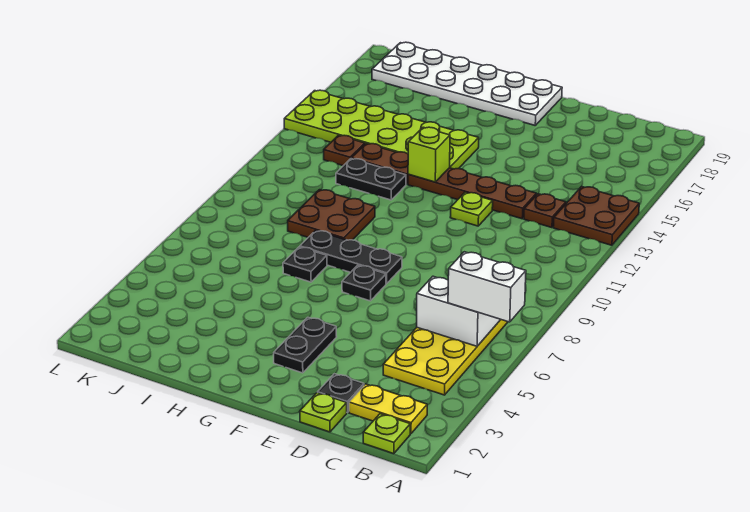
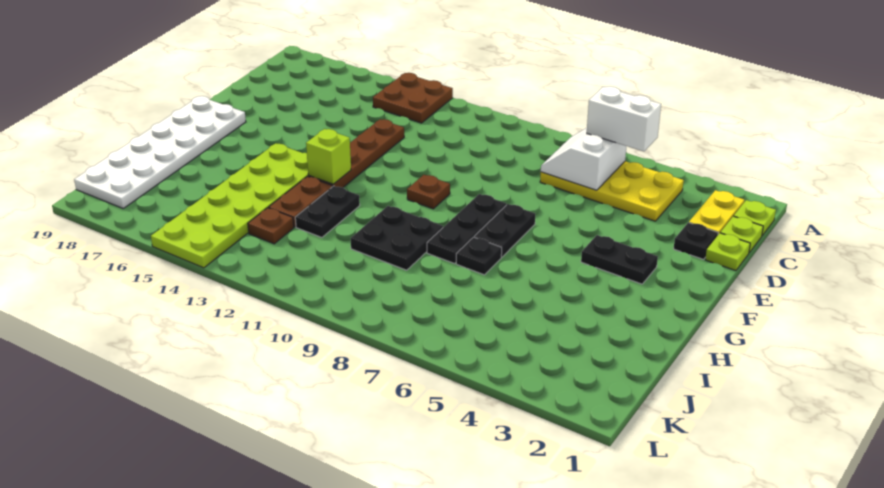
white brick A6:B6 level 3 -> white brick B5:B6 level 3
brown plate C13 level 1 -> brown plate F10 level 1
lime plate E12 level 1 -> lime plate C1 level 1
black plate F7 level 1 -> black plate F7:G7 level 1
brown plate H9:I10 level 1 -> black plate H9:I10 level 1

